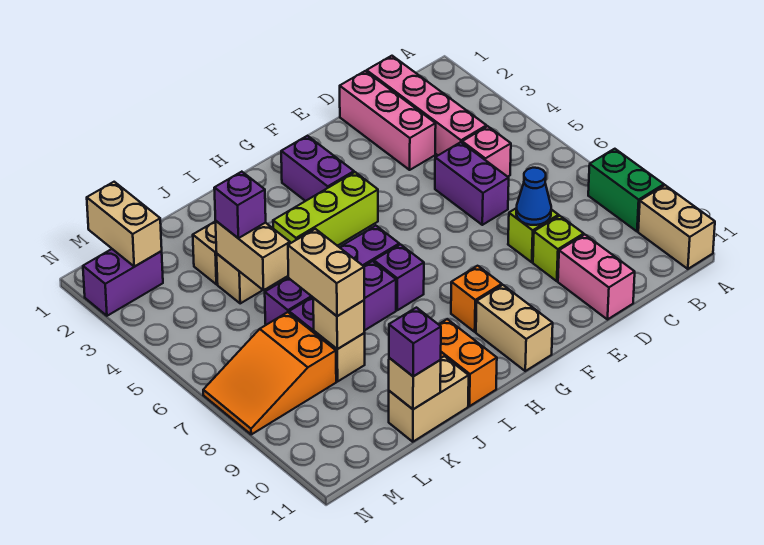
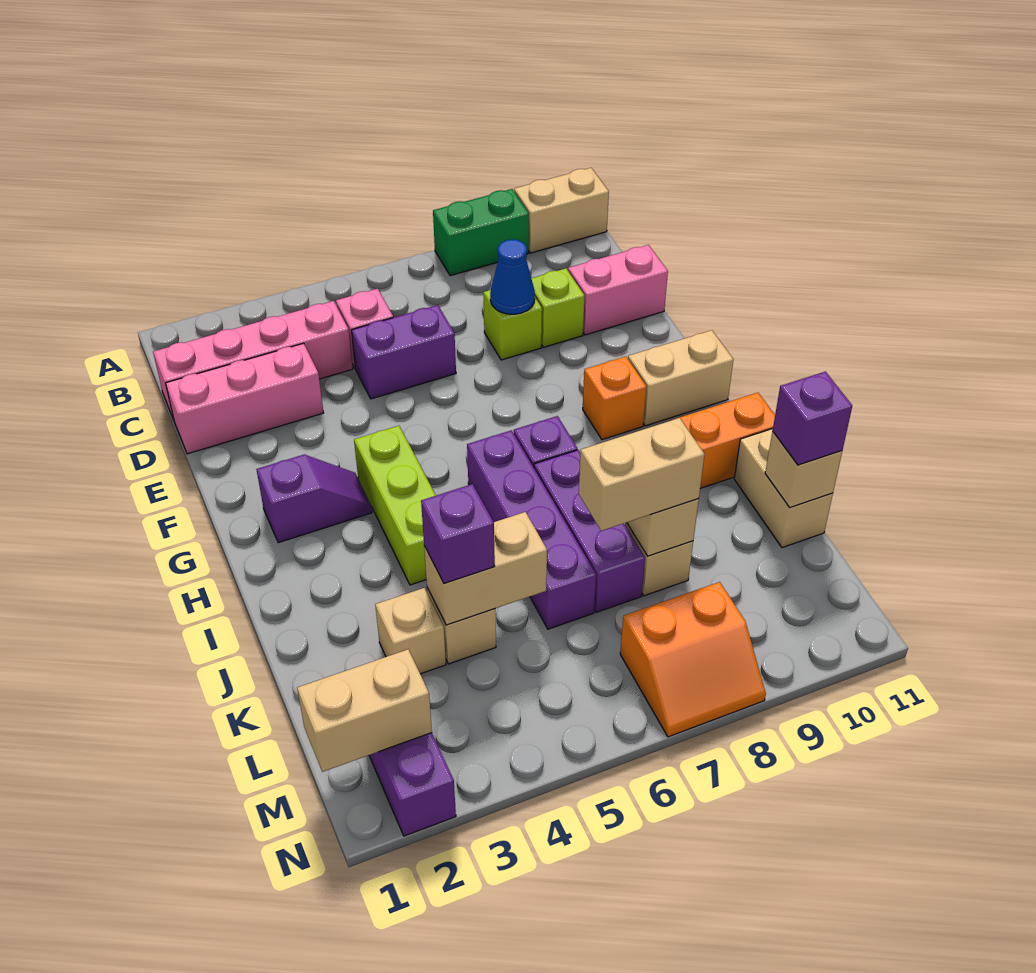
purple brick G2:G3 level 1 -> purple slope G2:G3 level 1 top 2
orange slope L7:N8 level 1 top L -> orange slope M7:N8 level 1 top M

